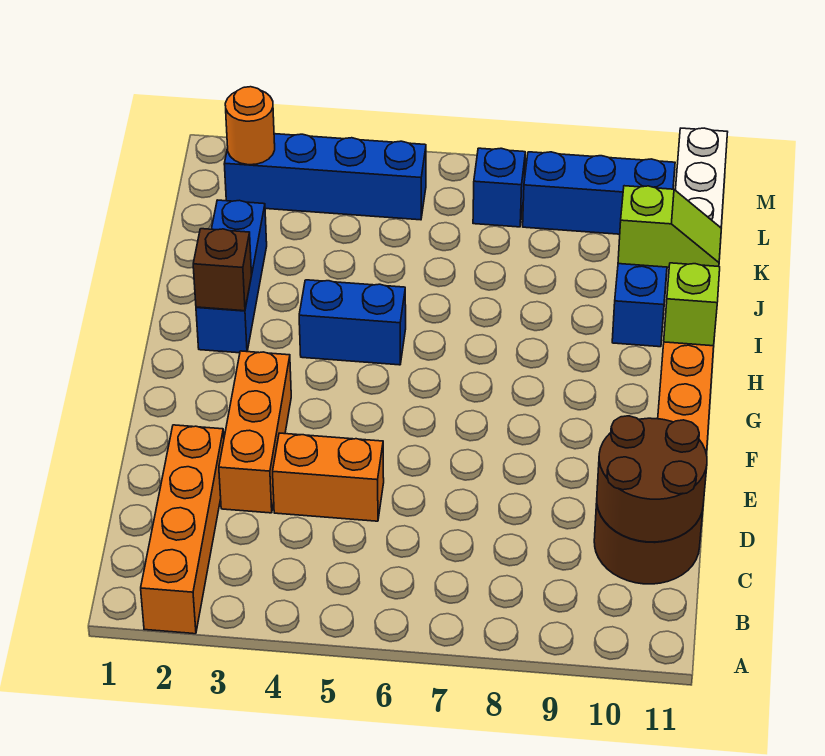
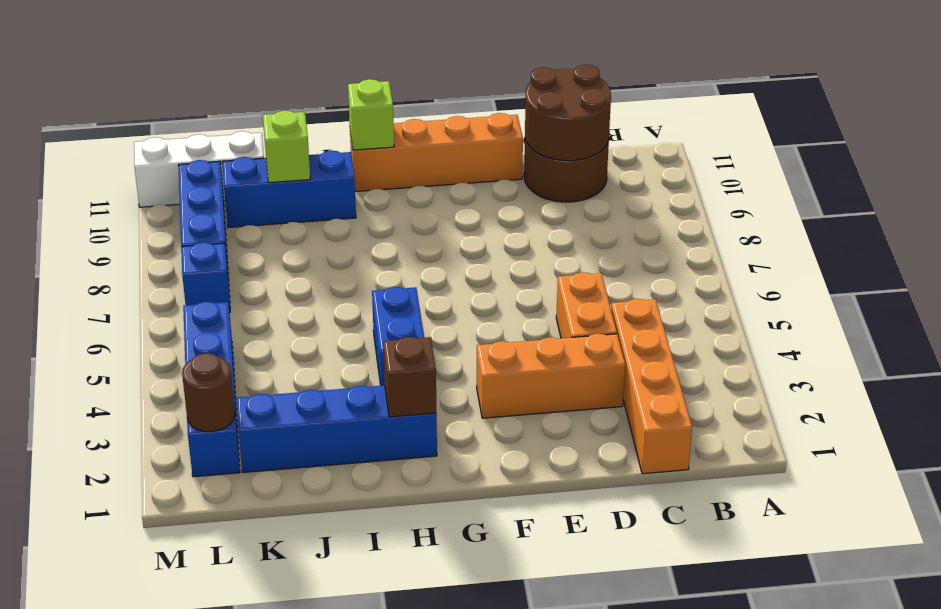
orange brick A2:D2 level 1 -> orange brick C1:C4 level 1
blue brick H2:J2 level 1 -> blue brick H2:K2 level 1
orange round brick L2 level 2 -> brown round brick L2 level 2

